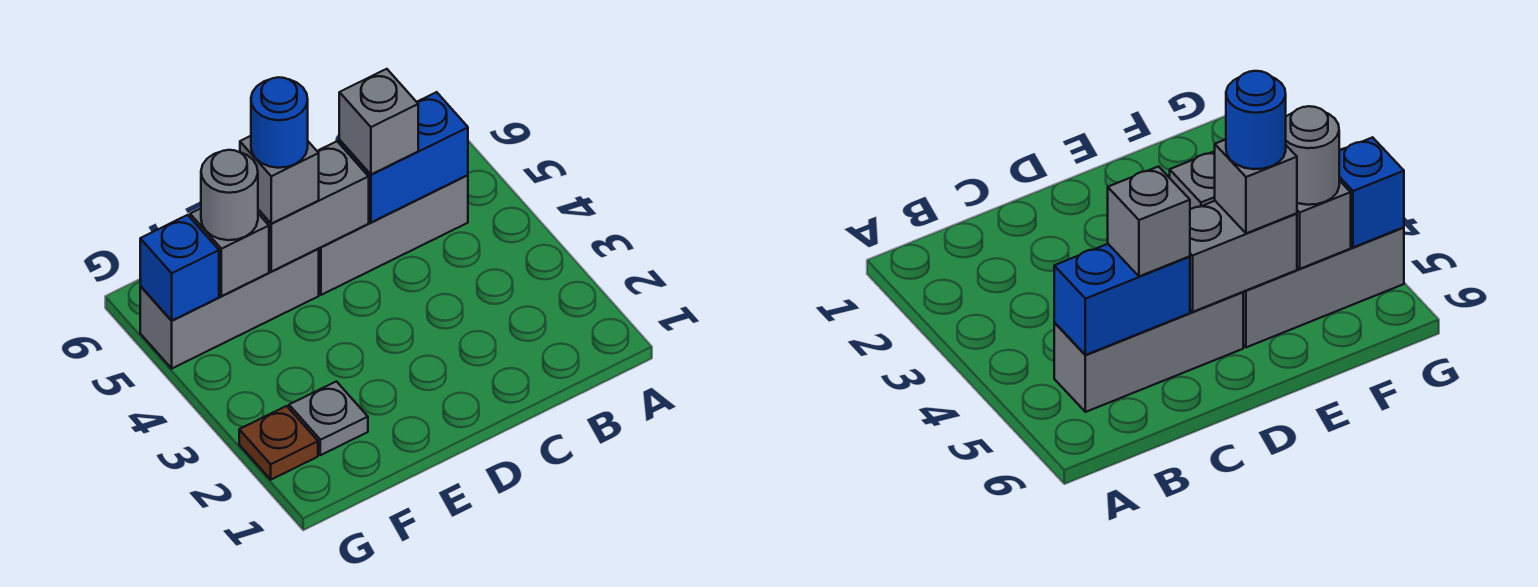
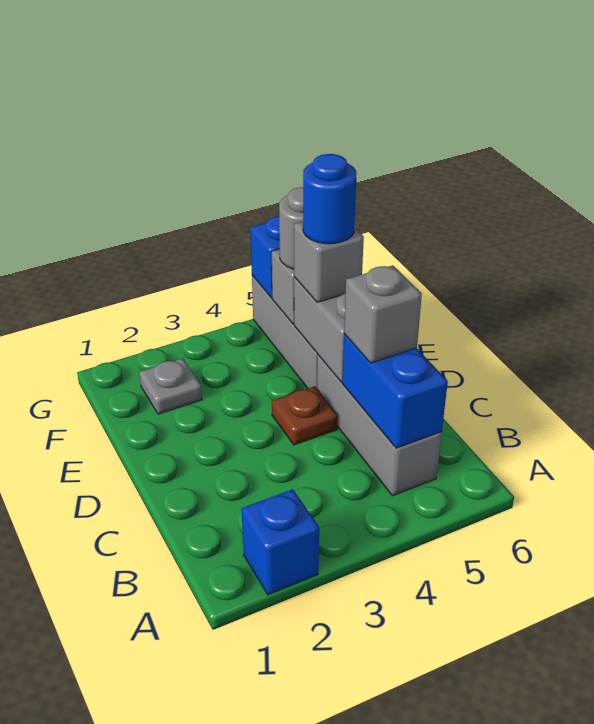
none -> blue brick A2 level 1
brown plate G2 level 1 -> brown plate D4 level 1

